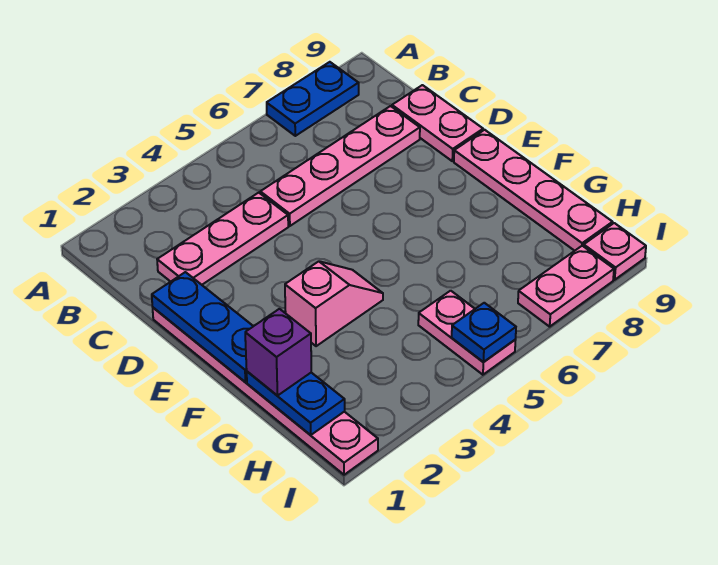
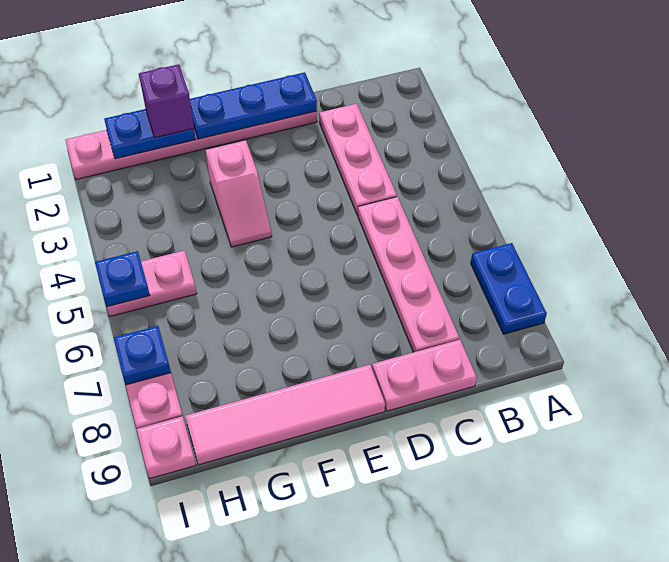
pink plate E9:H9 level 1 -> pink tile E9:H9 level 1
none -> blue plate I7 level 2

